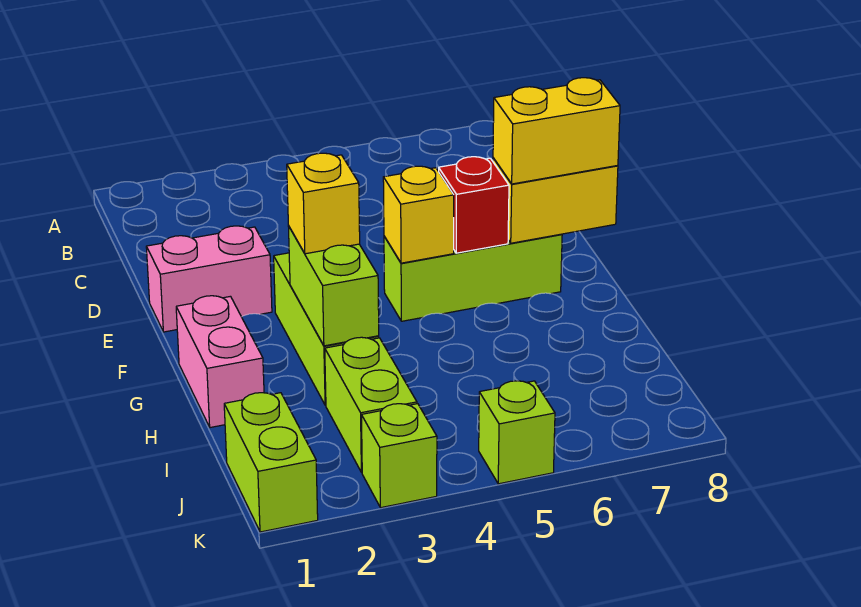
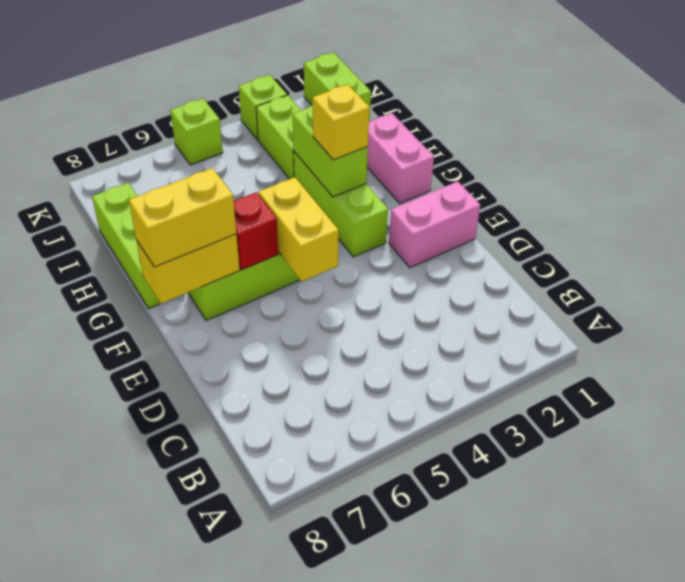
yellow brick F5 level 2 -> yellow brick E5:F5 level 2
none -> lime brick G8:I8 level 1

